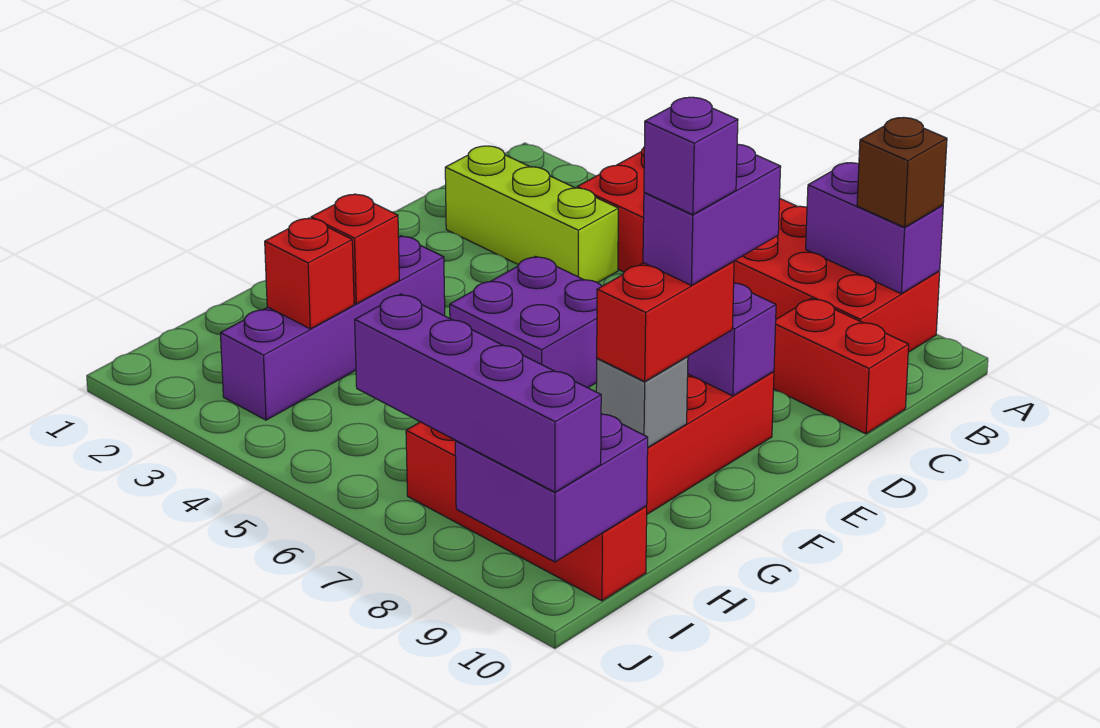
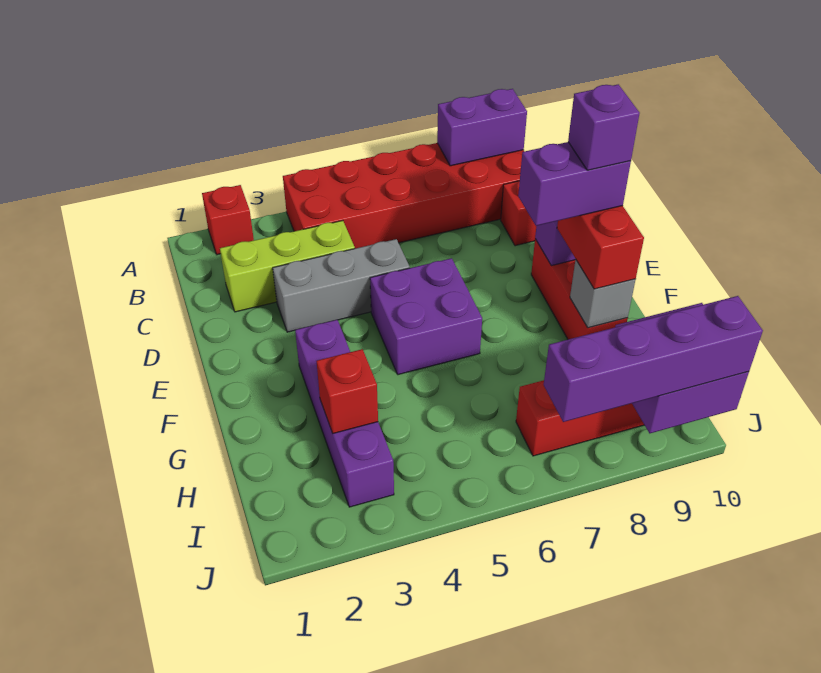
brown brick A9 level 3 -> none
none -> grey brick D3:D5 level 1
purple brick E9:F9 level 4 -> purple brick F8:F9 level 4
red brick G3 level 2 -> red brick A2 level 1

